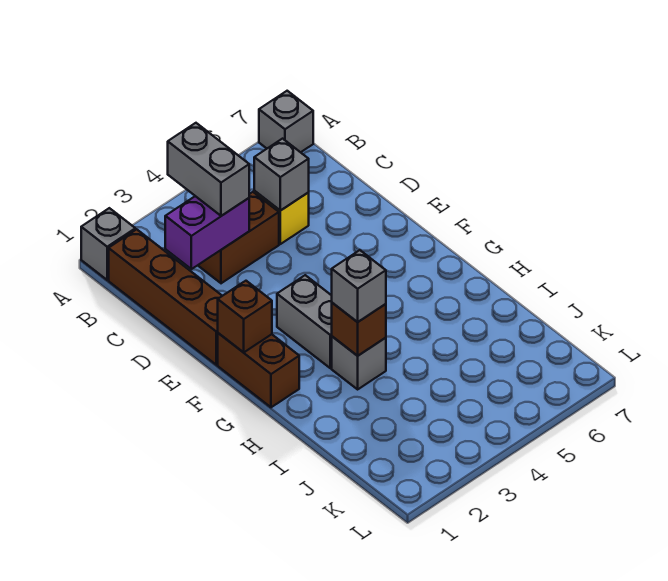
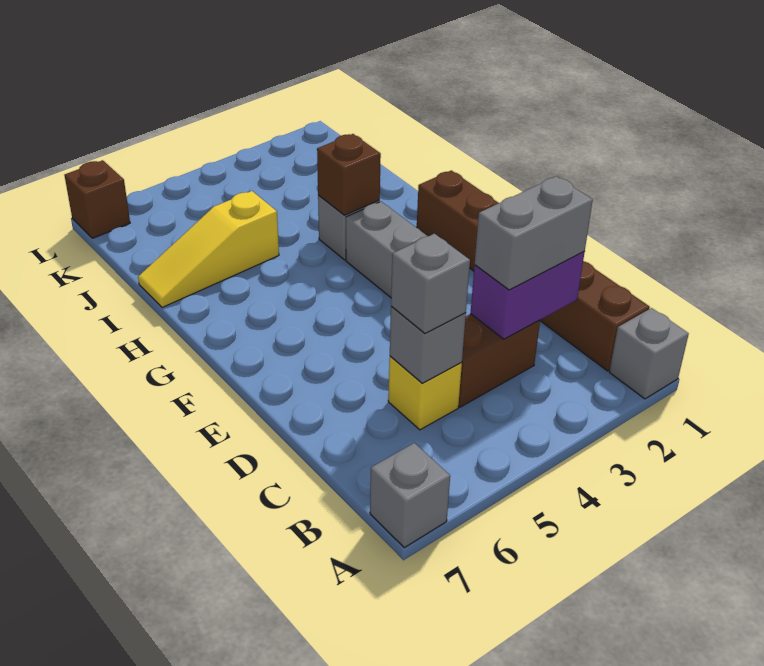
grey brick B3:C3 level 3 -> grey brick C2:C3 level 3
brown brick F1 level 2 -> brown brick L7 level 1
grey brick H3 level 3 -> grey brick C5 level 3
none -> yellow slope I5:I7 level 1 top 5

